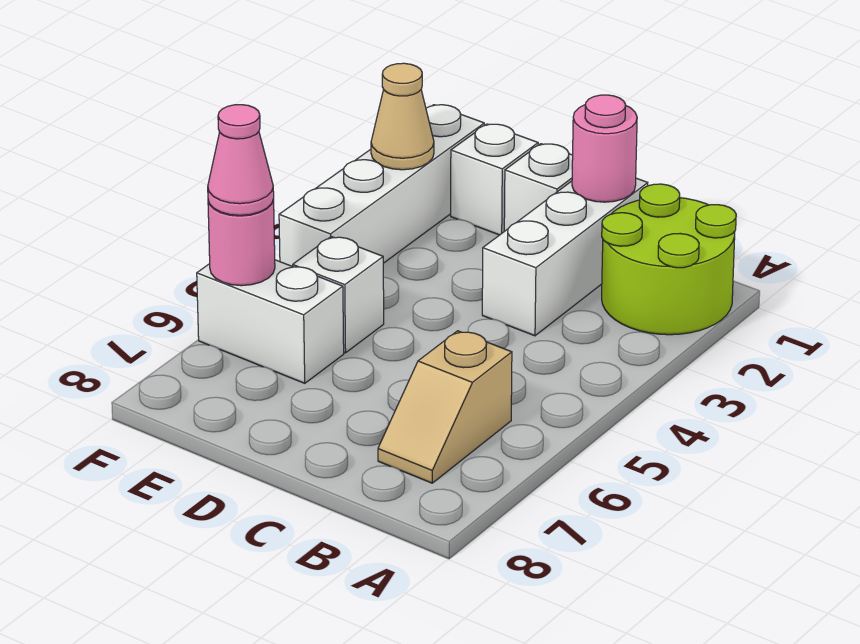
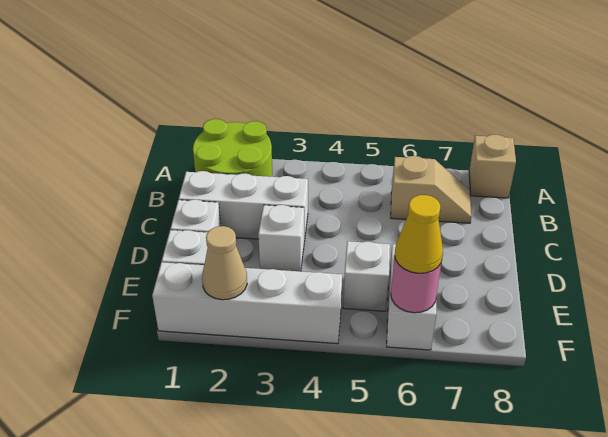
none -> tan brick A8 level 1
pink round brick C1 level 2 -> none
none -> white brick D3 level 1
pink cone F6 level 3 -> yellow cone F6 level 3

